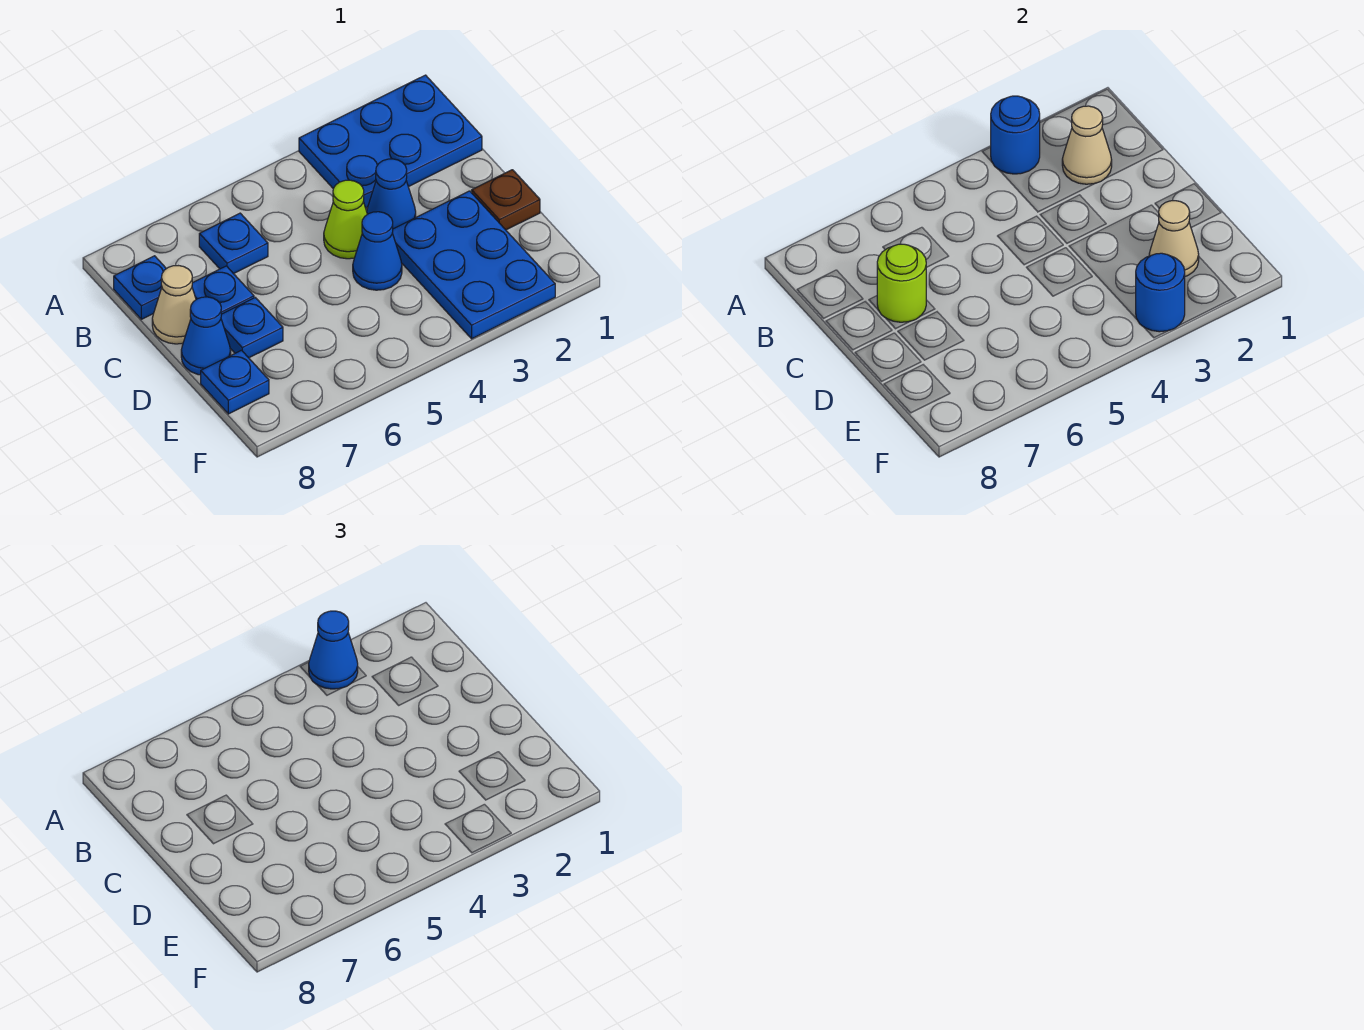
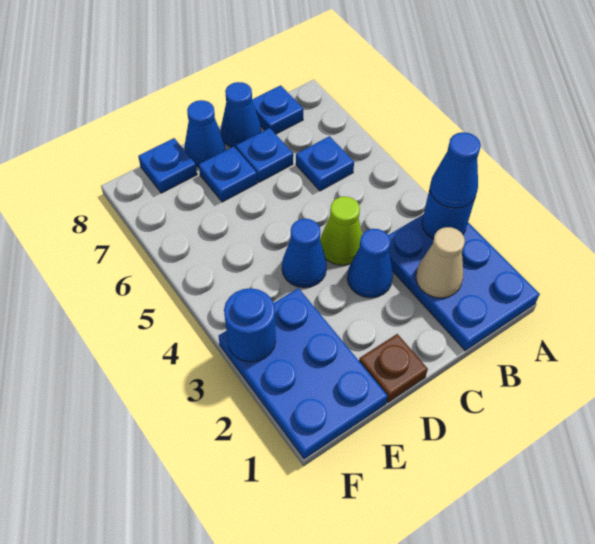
lime round brick C7 level 2 -> none
tan cone C8 level 1 -> blue cone C8 level 1
blue plate D2:F3 level 1 -> blue plate E1:F3 level 1
tan cone E2 level 2 -> none

